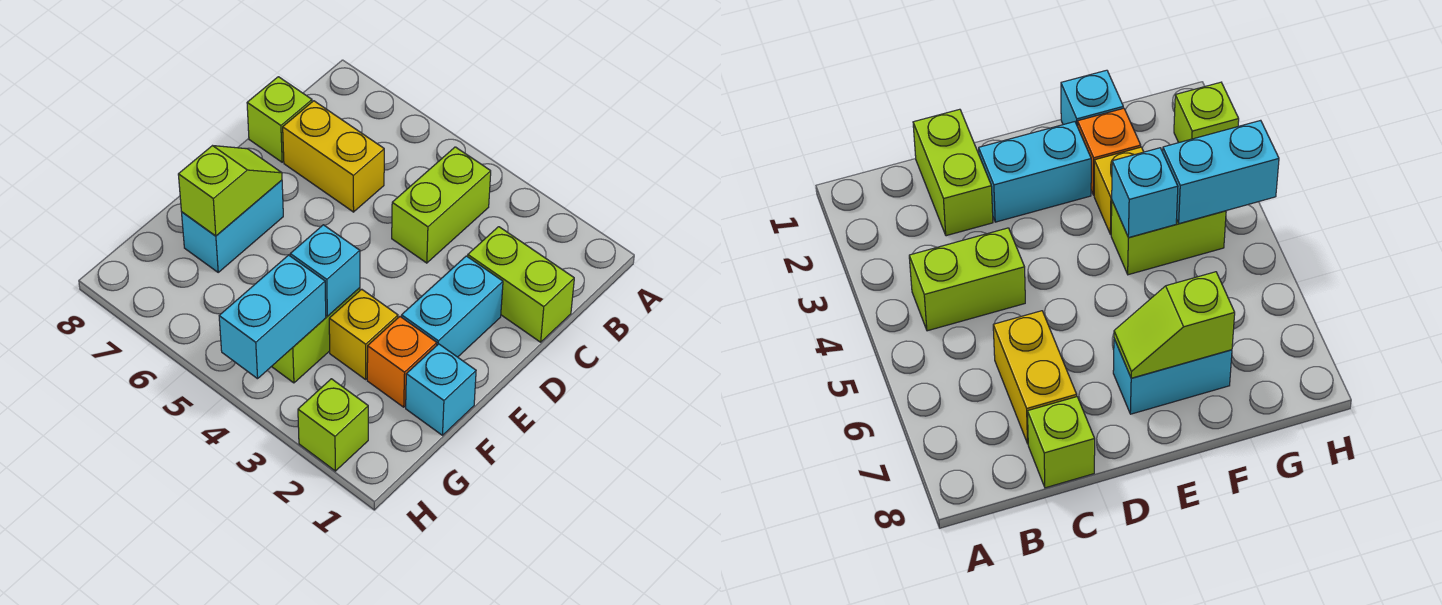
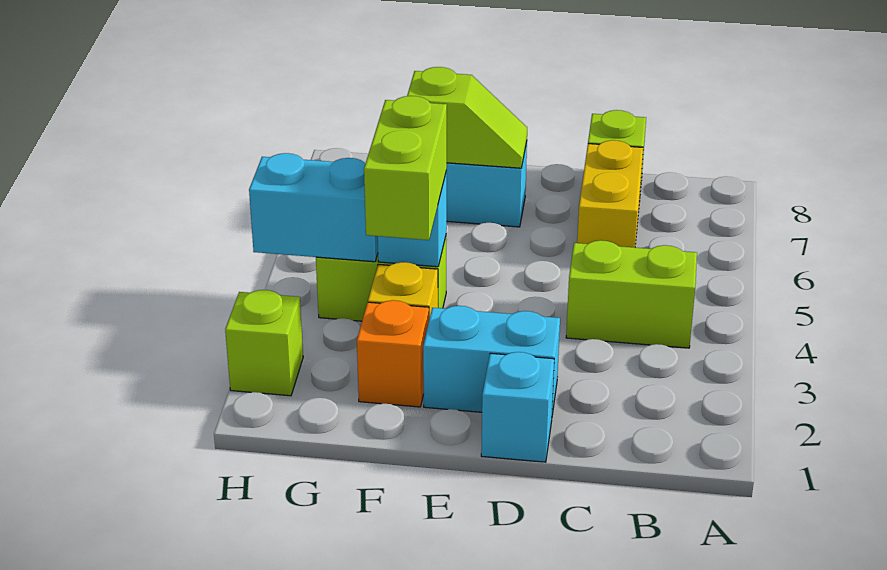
lime brick C1:C2 level 1 -> lime brick F3:F4 level 3
cyan brick F1 level 1 -> cyan brick D1 level 1

